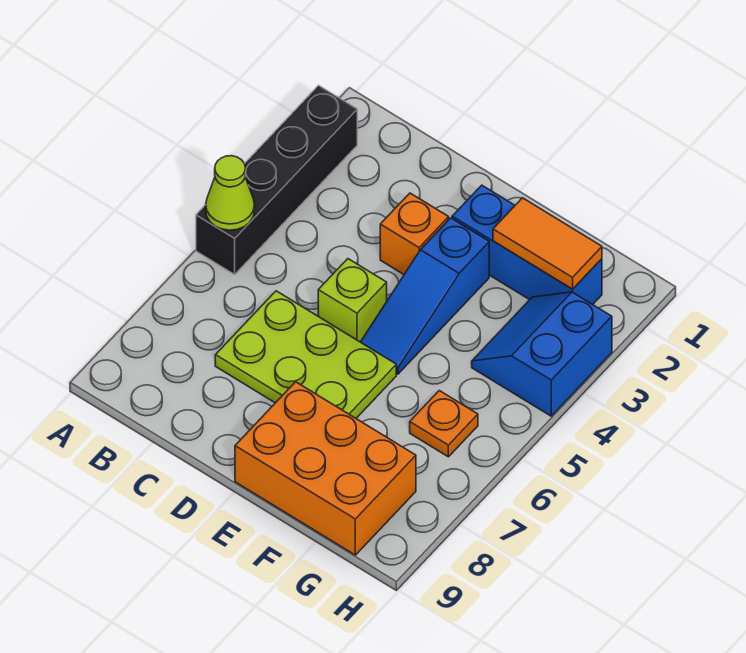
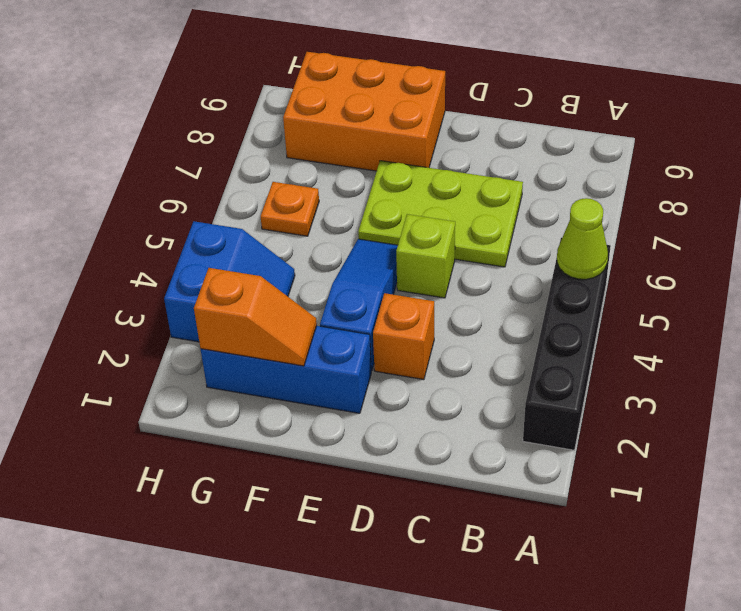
orange tile F2:G2 level 2 -> orange slope F2:G2 level 2 top G

